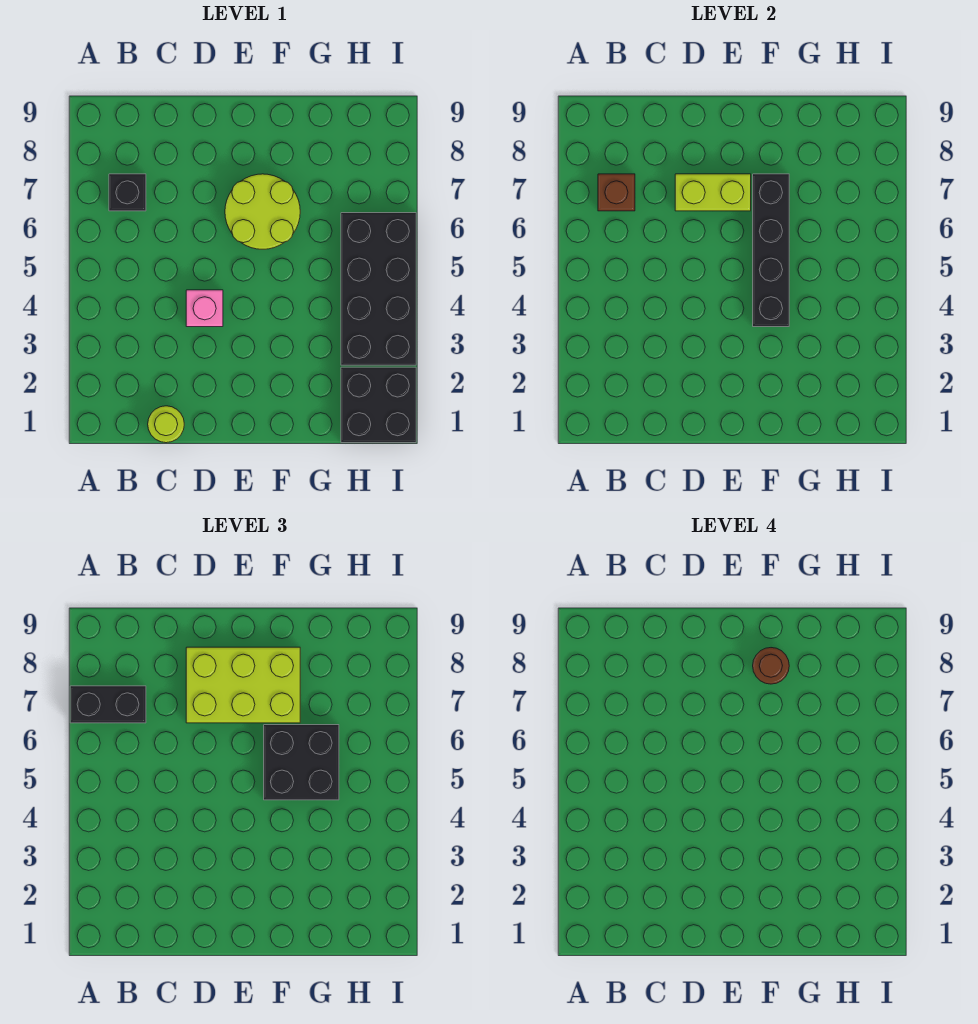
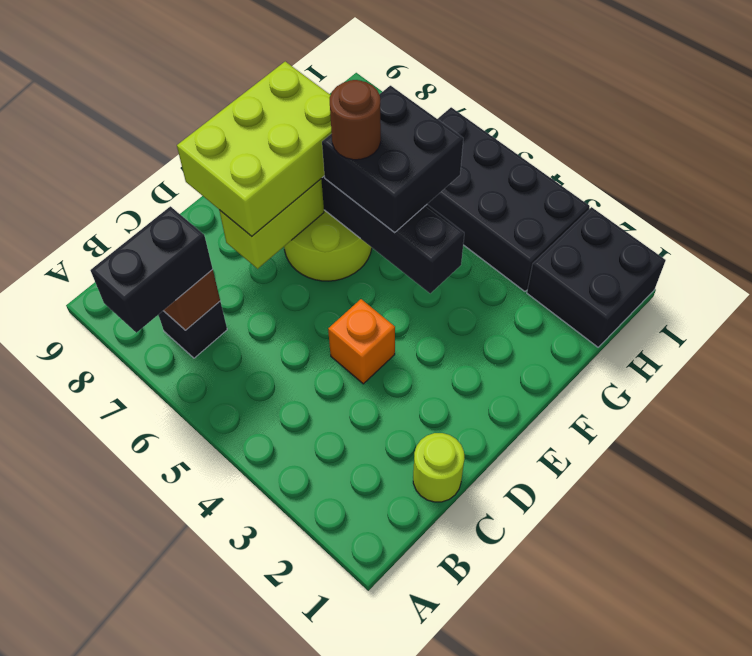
pink brick D4 level 1 -> orange brick D4 level 1
brown round brick F8 level 4 -> brown round brick F6 level 4

